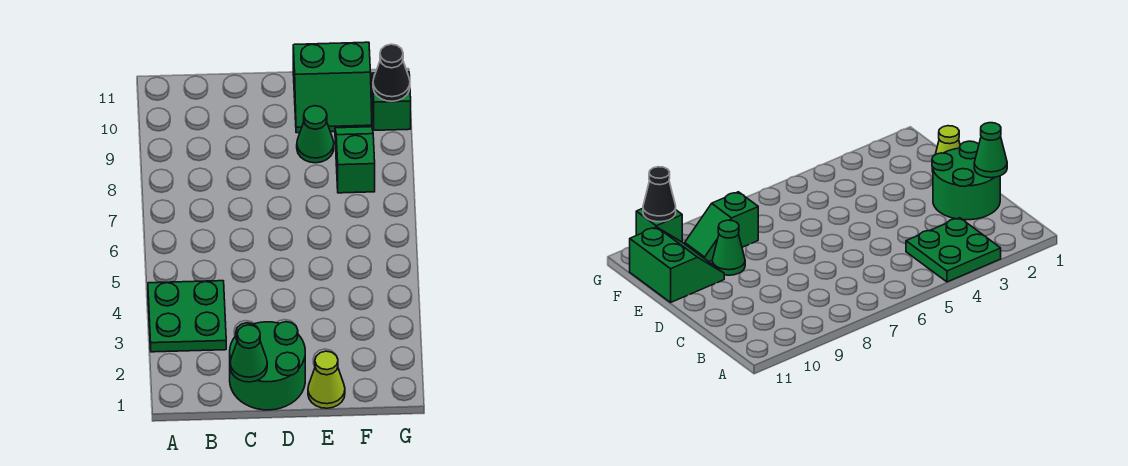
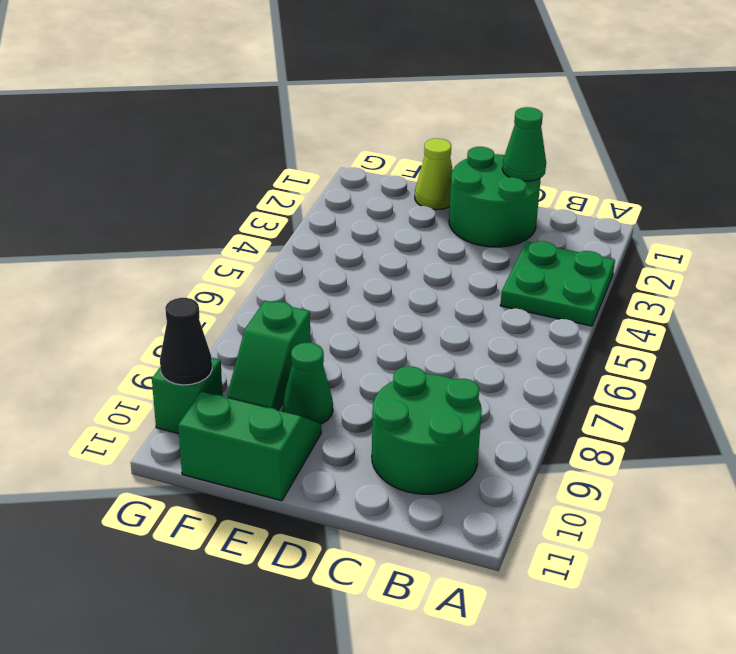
none -> green round brick B9:C10 level 1

